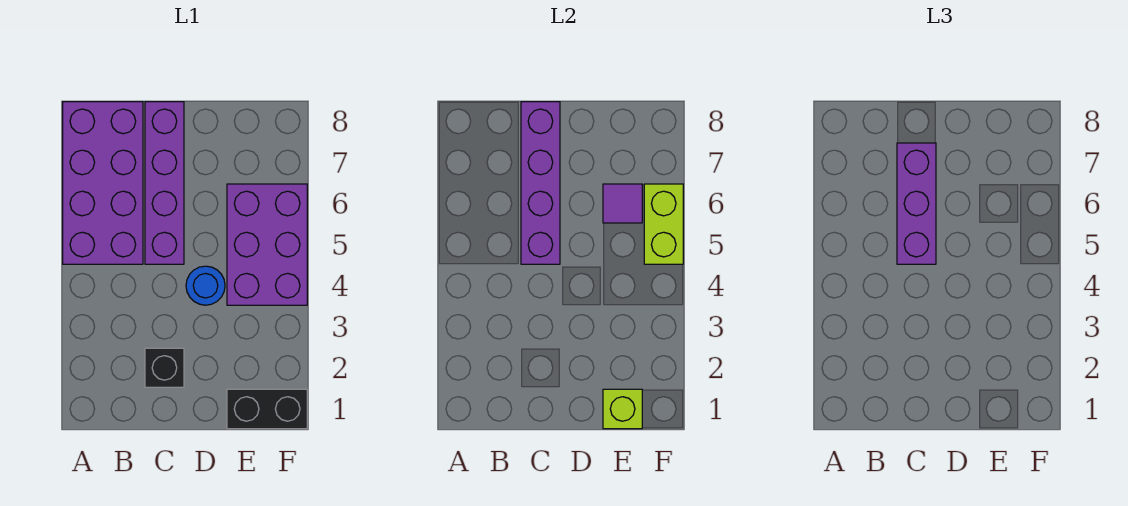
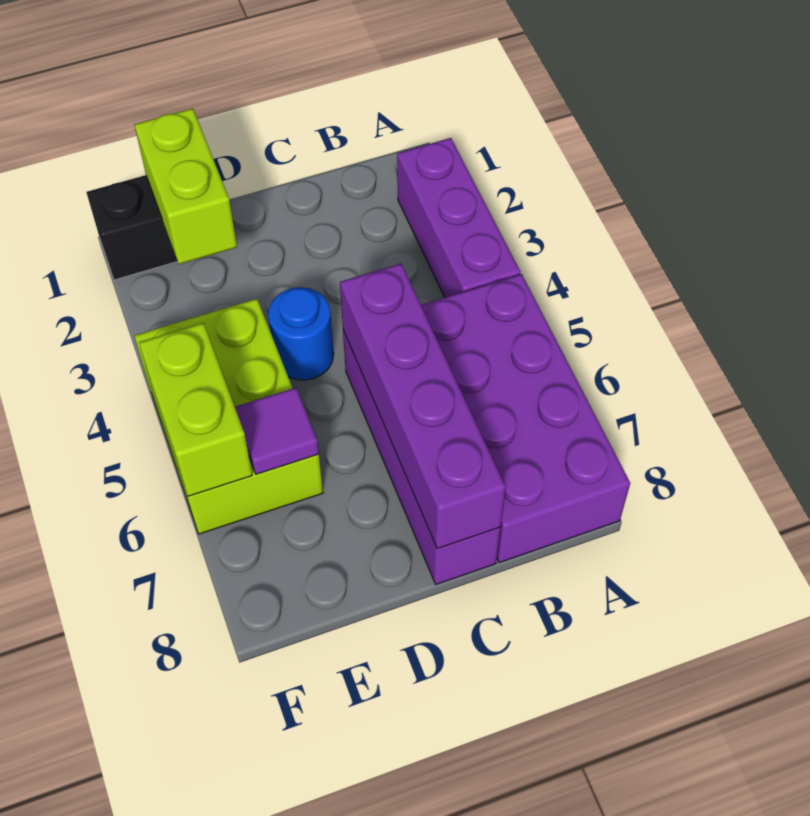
black brick C2 level 1 -> none
purple brick C5:C7 level 3 -> purple brick A2:A4 level 1
lime brick E1 level 2 -> lime brick E1:E2 level 2
purple brick E4:F6 level 1 -> lime brick E4:F6 level 1

